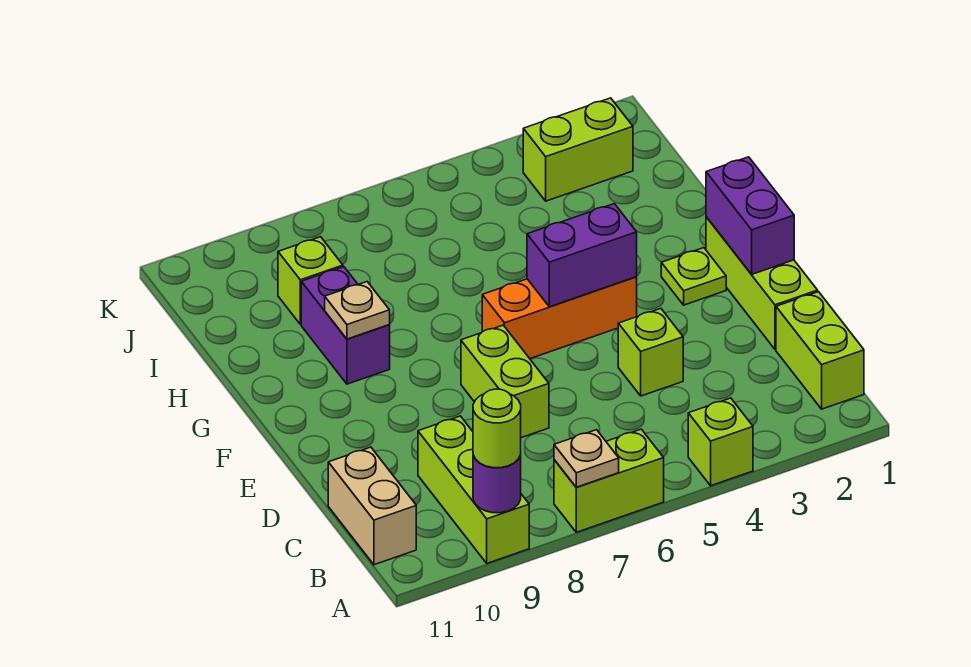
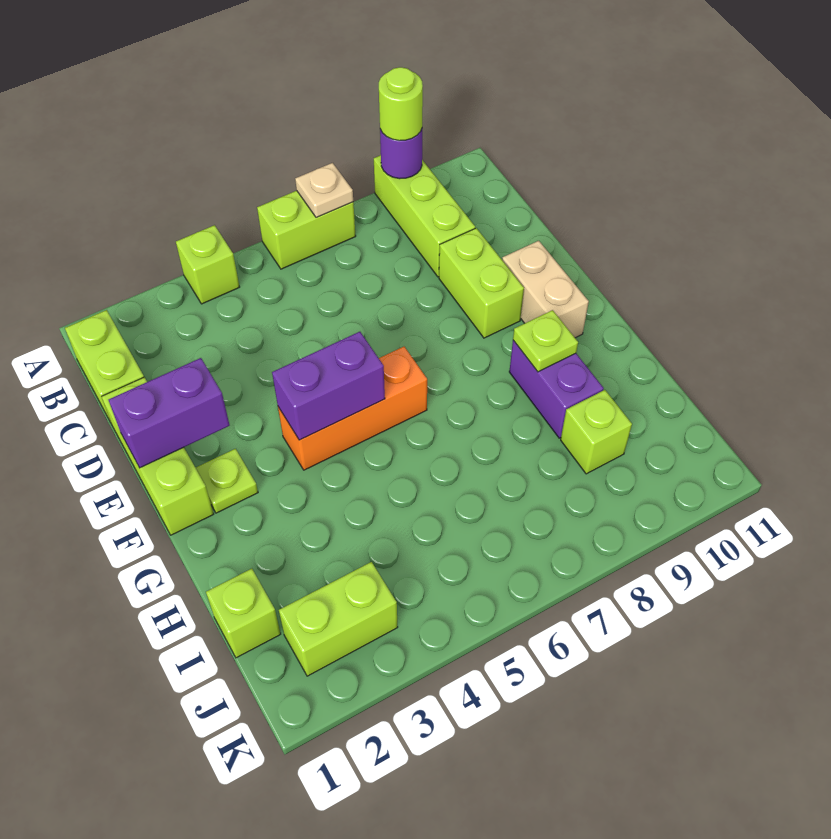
tan brick B11:C11 level 1 -> tan brick E10:F10 level 1
lime brick D4 level 1 -> lime brick I1 level 1
lime brick D7:E7 level 1 -> lime brick D9:E9 level 1
purple brick E1:F1 level 2 -> purple brick E1:E2 level 2
tan plate G9 level 2 -> lime plate G9 level 2

